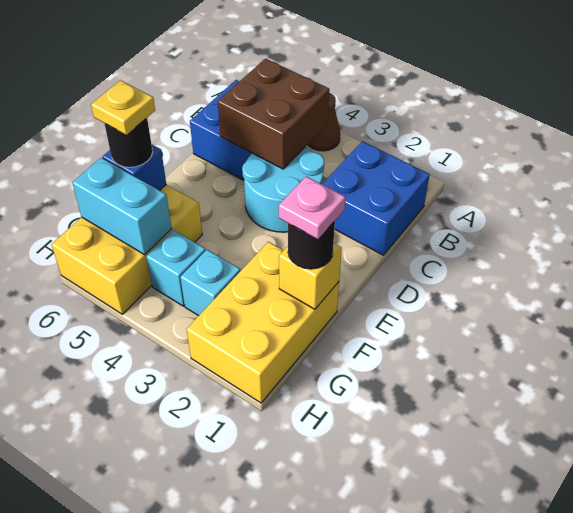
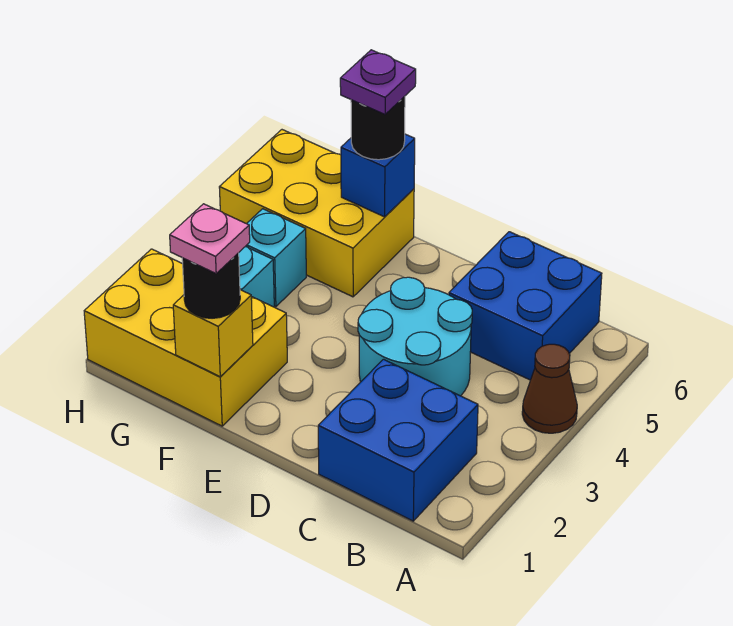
brown brick B4:C5 level 2 -> none
yellow plate F6 level 4 -> purple plate F6 level 4
cyan brick G5:G6 level 2 -> none

